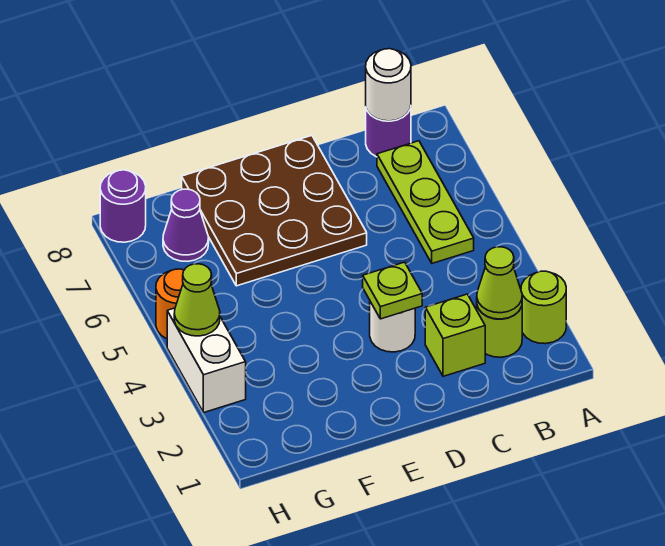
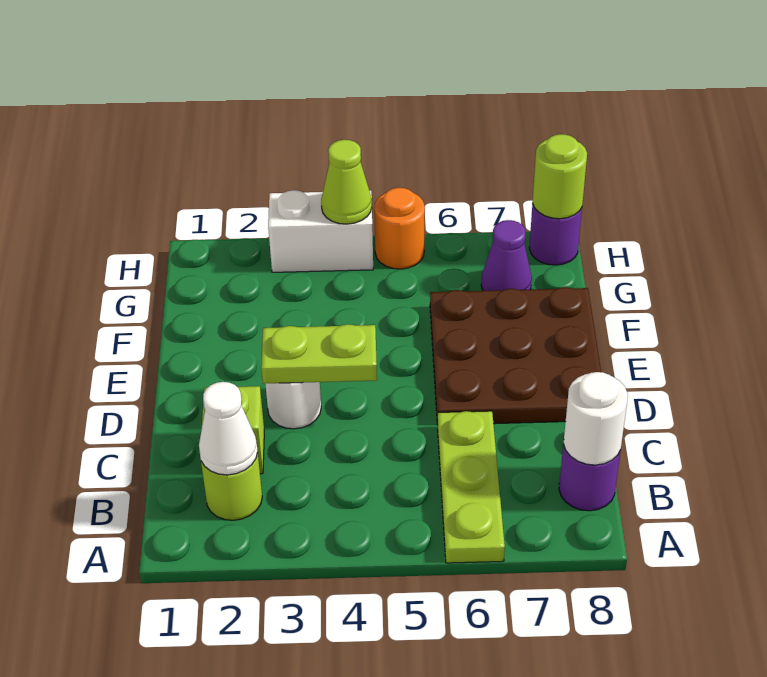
lime round brick A2 level 1 -> lime round brick H8 level 2
lime cone B2 level 2 -> white cone B2 level 2
lime plate B5:B7 level 1 -> lime plate A6:C6 level 1
lime plate D3 level 2 -> lime plate D3:D4 level 2

